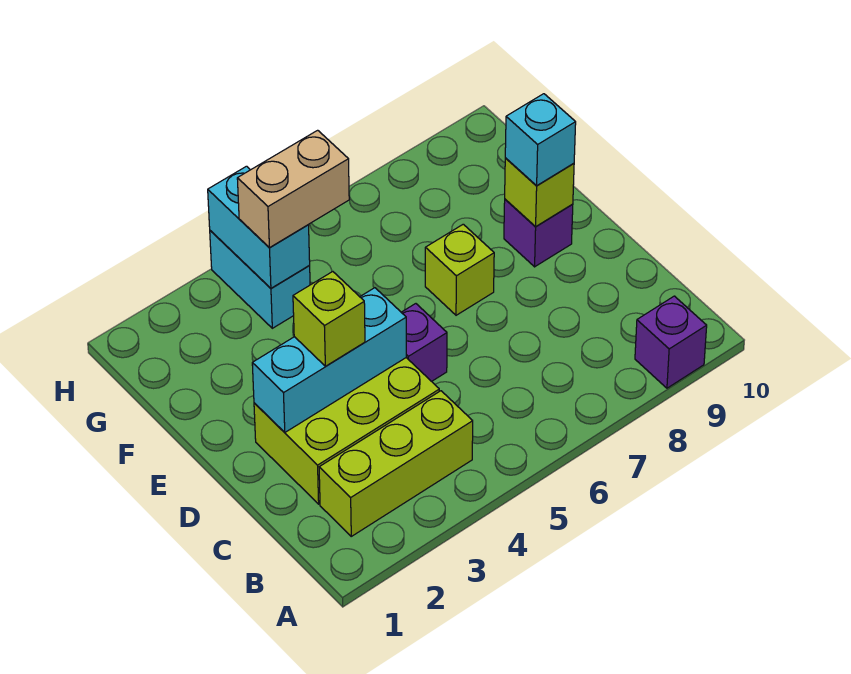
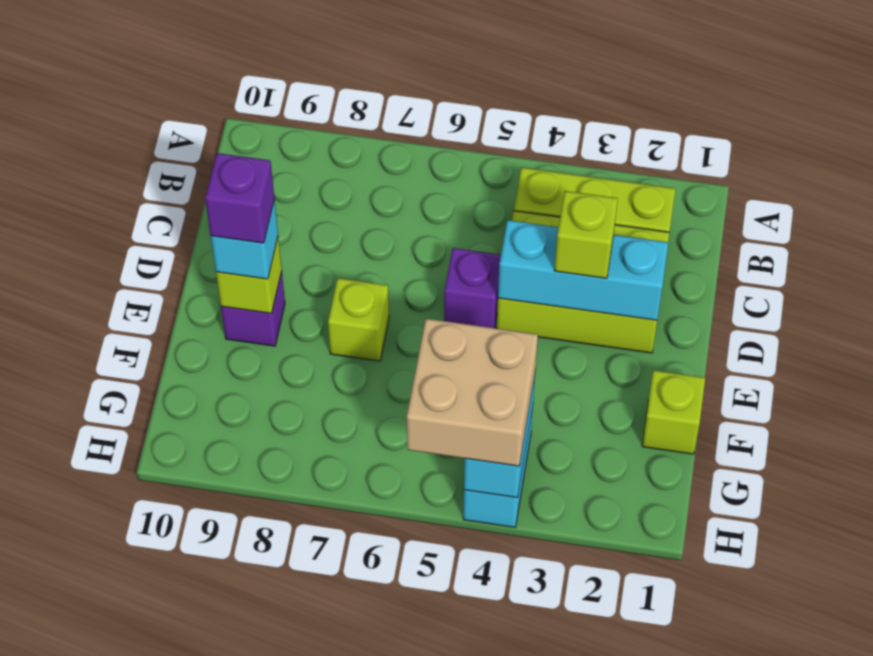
purple brick A9 level 1 -> purple brick E9 level 4
none -> lime brick F1 level 1
tan brick G4:G5 level 3 -> tan brick G4:H5 level 3

